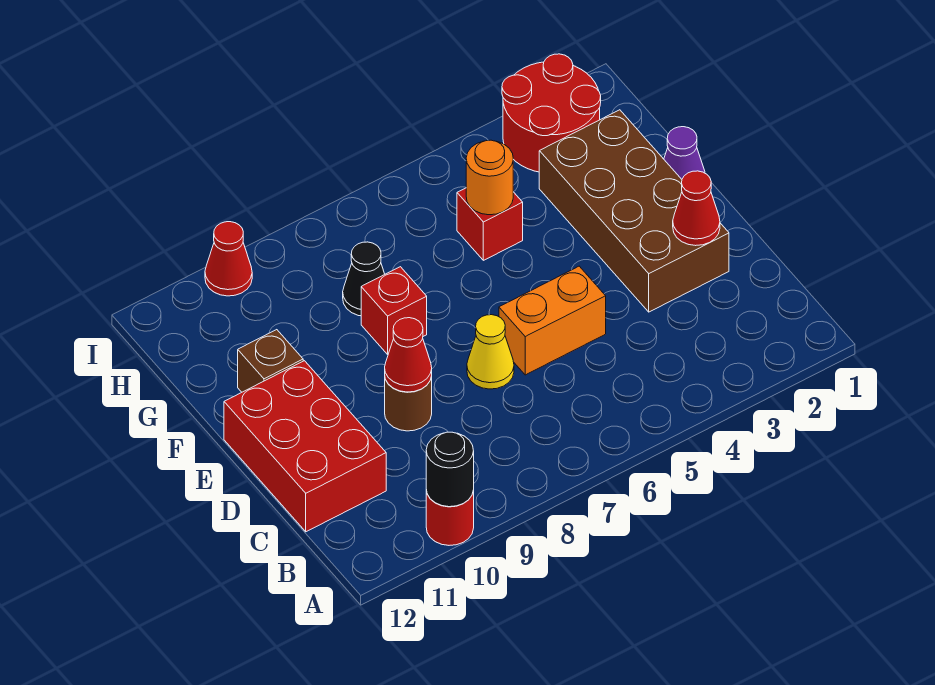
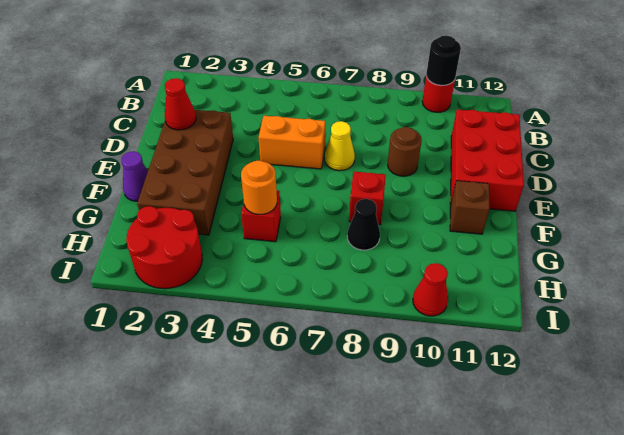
red cone D9 level 2 -> none

